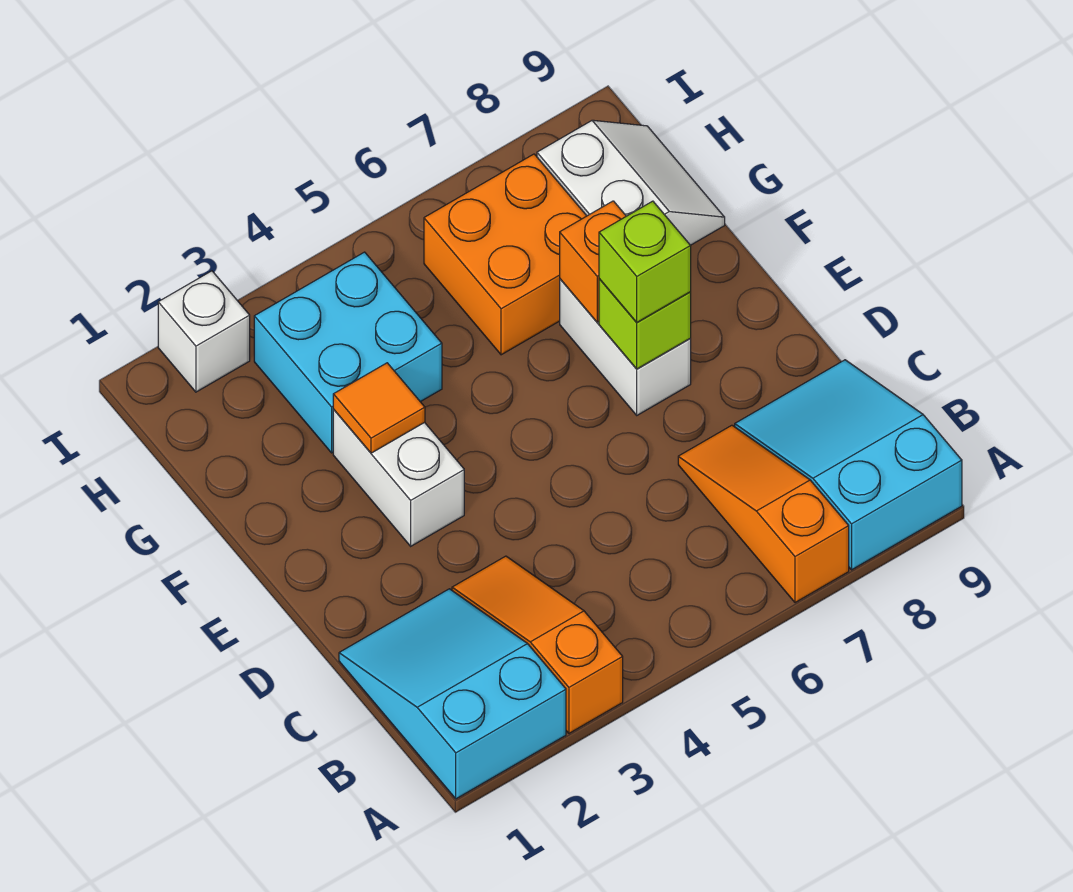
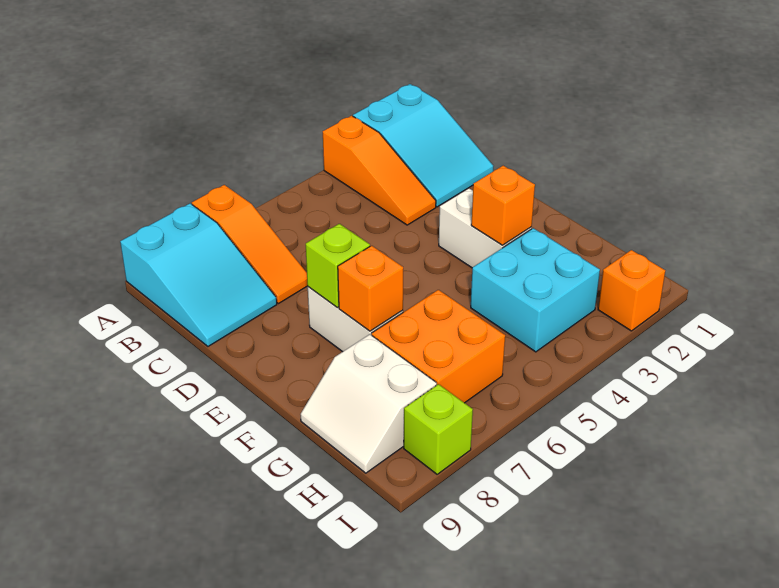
lime brick E7 level 3 -> lime brick I8 level 1
orange tile F3 level 2 -> orange brick F3 level 2
white brick I2 level 1 -> orange brick I2 level 1

